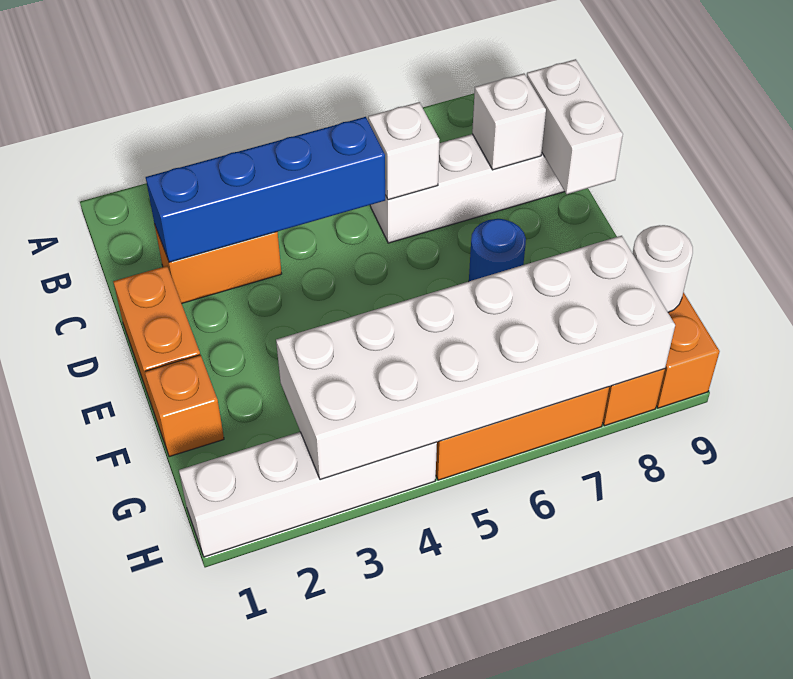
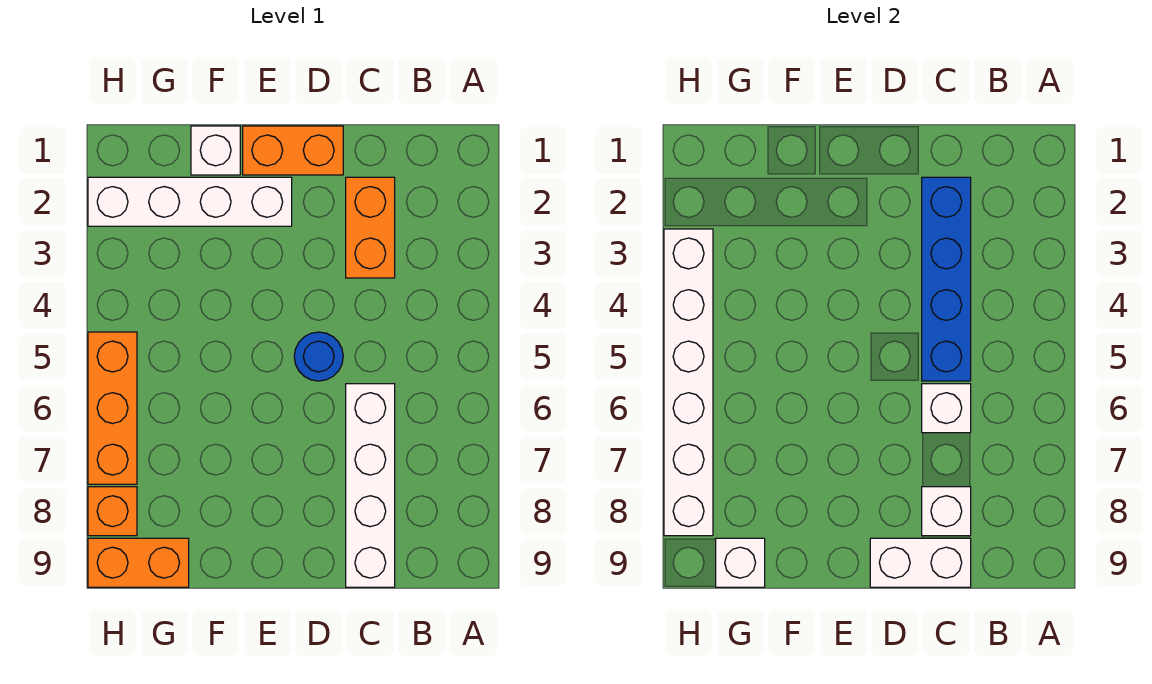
blue round brick E7 level 1 -> blue round brick D5 level 1
orange brick F1 level 1 -> white brick F1 level 1
white brick G3:H8 level 2 -> white brick H3:H8 level 2
white round brick G9 level 2 -> white brick G9 level 2
white brick H1:H4 level 1 -> white brick E2:H2 level 1

